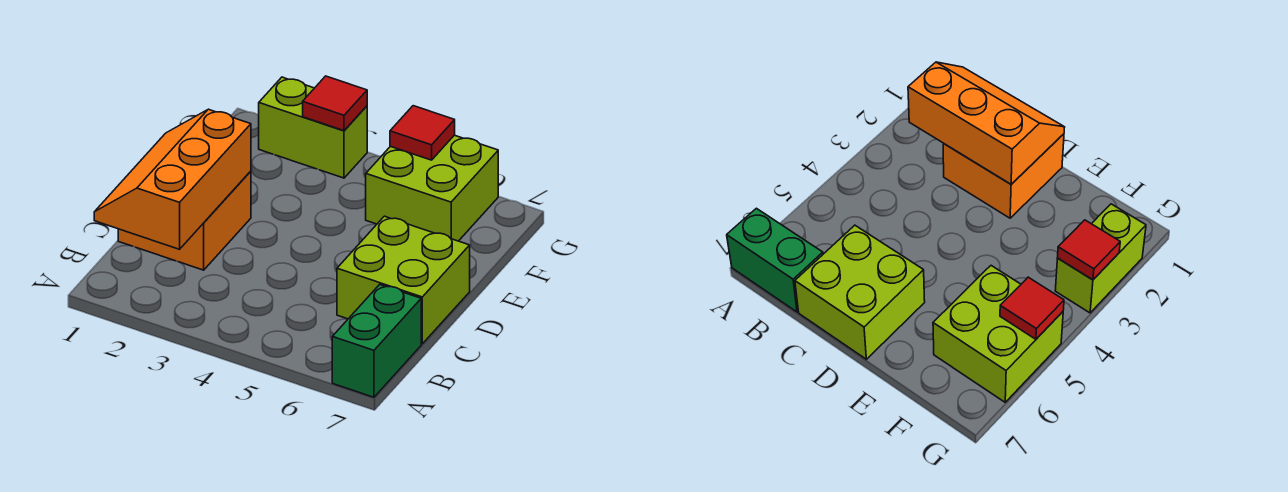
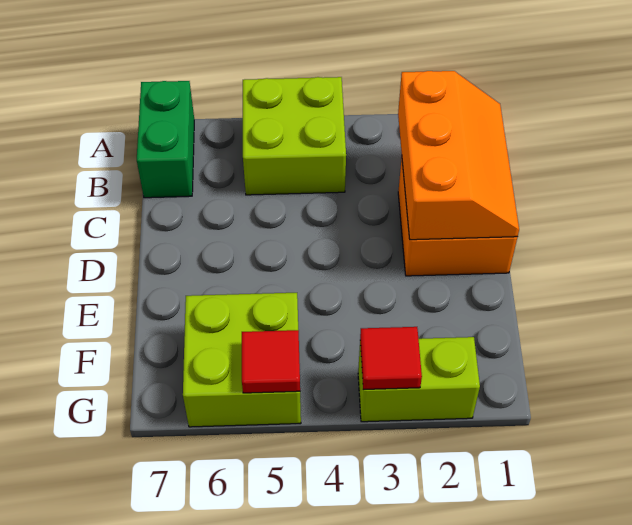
lime brick C6:D7 level 1 -> lime brick A4:B5 level 1

